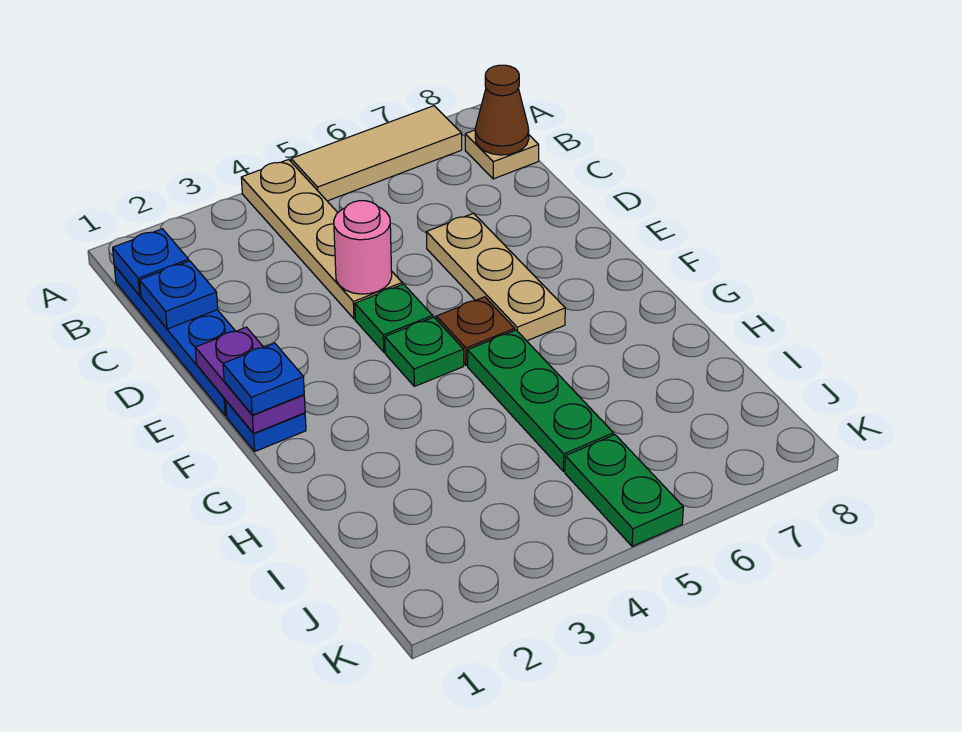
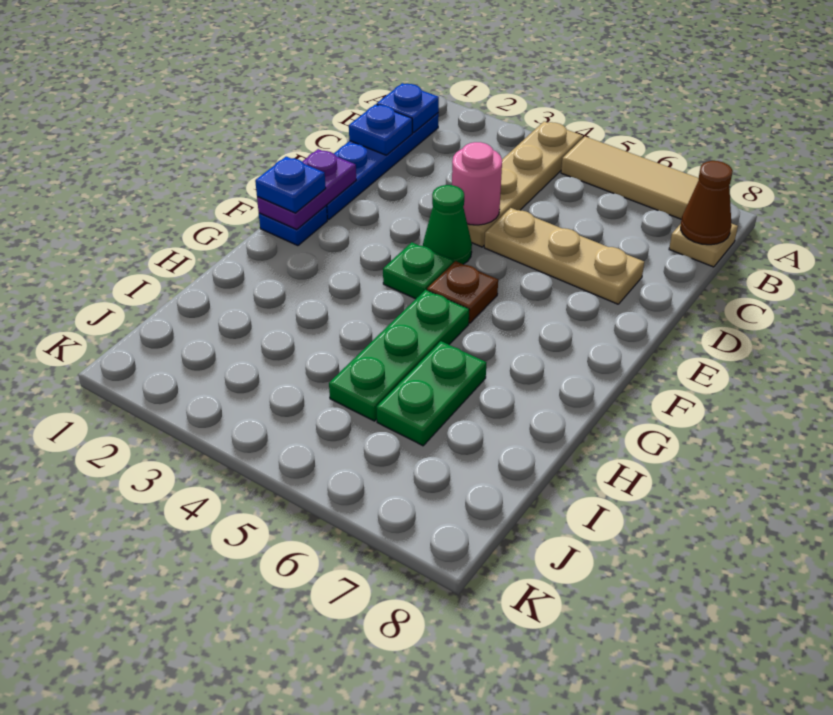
tan plate D6:F6 level 1 -> tan plate D5:D7 level 1
green plate E4 level 1 -> green cone E4 level 1
green plate J5:K5 level 1 -> green plate H6:I6 level 1

